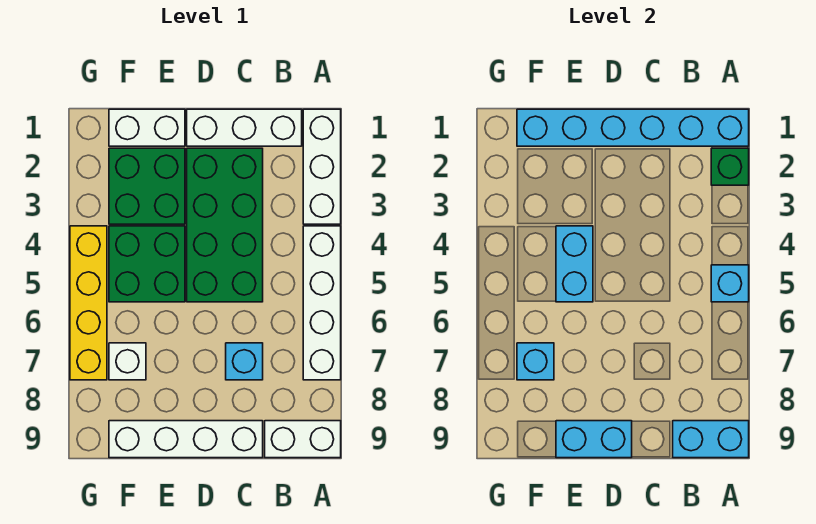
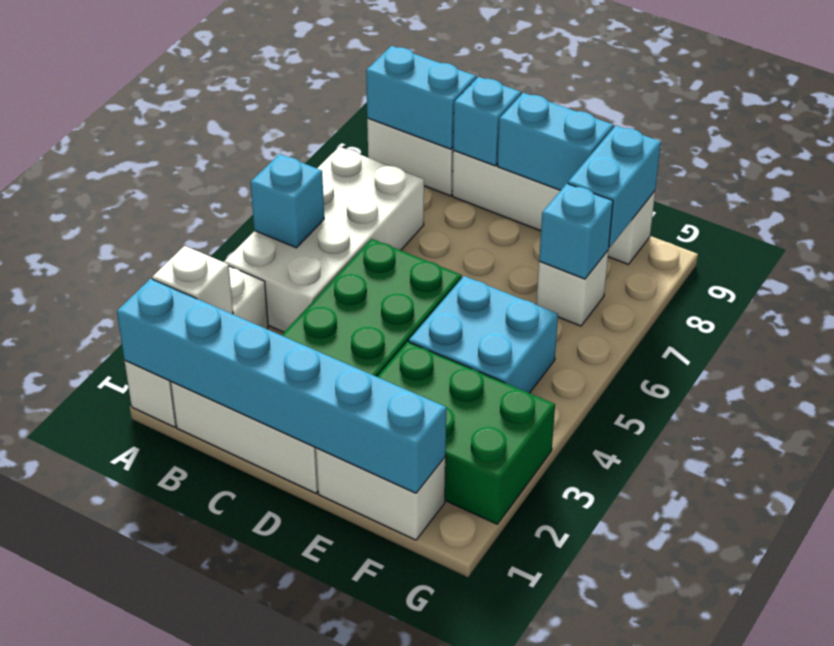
green brick A2 level 2 -> white brick A2 level 2
white brick A4:A7 level 1 -> white brick A4:B7 level 1
cyan brick C7 level 1 -> cyan brick C9 level 2
green brick E2:F3 level 1 -> green brick E2:G3 level 1
green brick E4:F5 level 1 -> cyan brick E4:F5 level 1
cyan brick E4:E5 level 2 -> cyan brick F8:F9 level 2
yellow brick G4:G7 level 1 -> none

